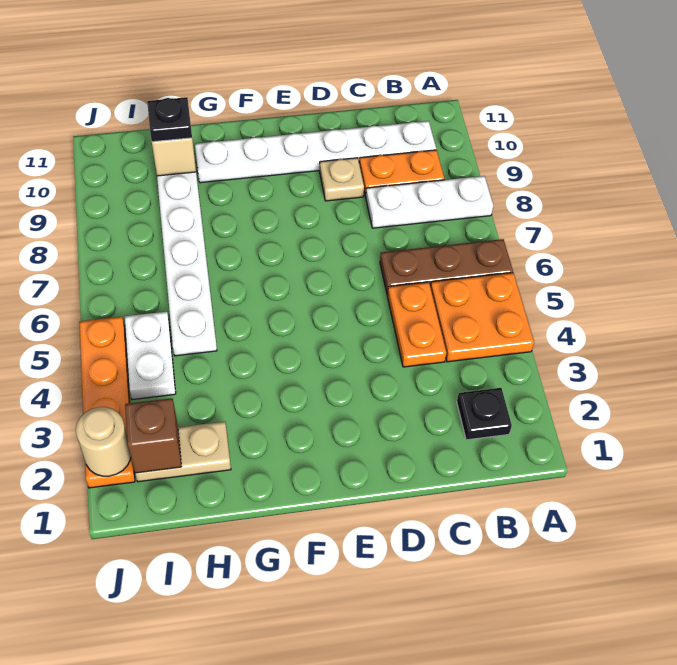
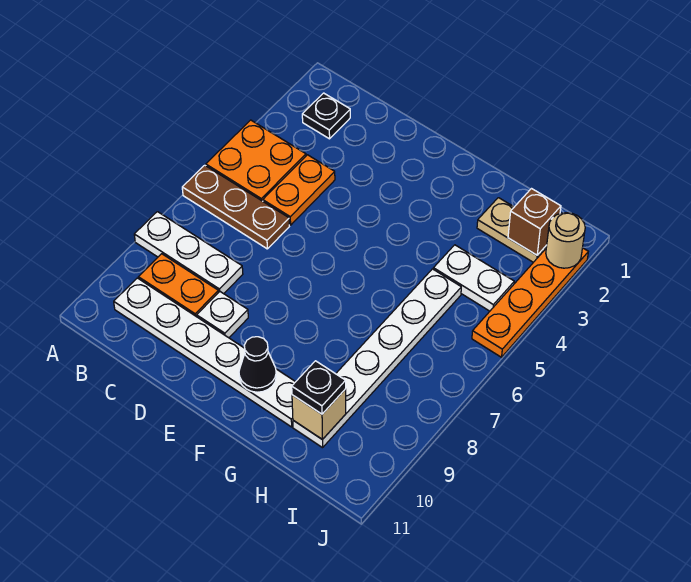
tan plate D9 level 1 -> white plate D9 level 1
none -> black cone F10 level 2
white plate I4:I5 level 1 -> white plate H4:I4 level 1

